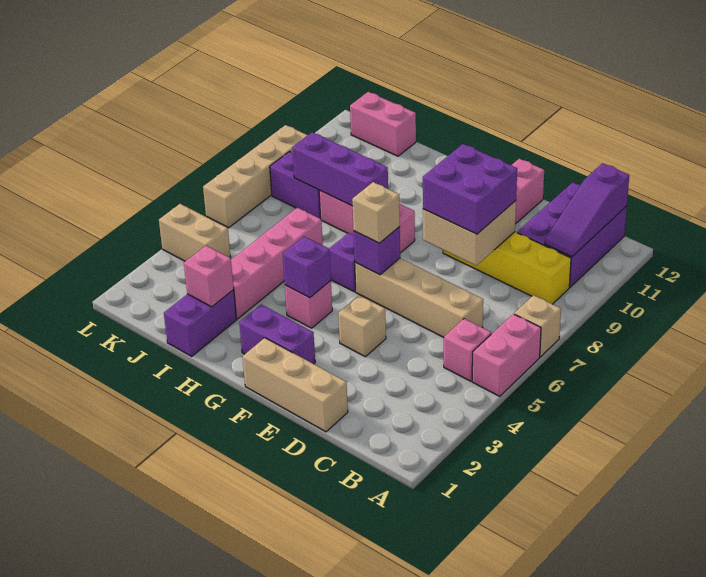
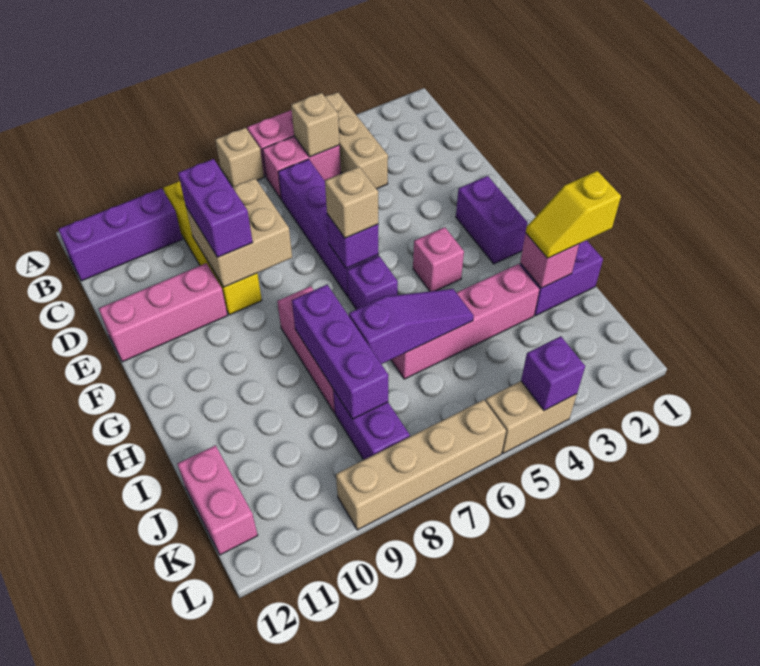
pink brick B5 level 1 -> pink brick B5:B6 level 1
purple brick B10:C12 level 1 -> purple brick B10:B12 level 1
purple slope B10:B12 level 2 top 12 -> purple slope I5:I7 level 2 top 7
tan brick C6:F6 level 1 -> purple brick C6:F6 level 1
tan brick D1:F1 level 1 -> tan brick A4:C4 level 1
purple brick D8:E9 level 3 -> purple brick D9:E9 level 3
tan brick E4 level 1 -> tan brick B5 level 2
purple brick G4 level 2 -> purple brick L4 level 2
none -> yellow slope I1:I2 level 3 top 1
tan brick K4:L4 level 1 -> tan brick L4:L5 level 1

